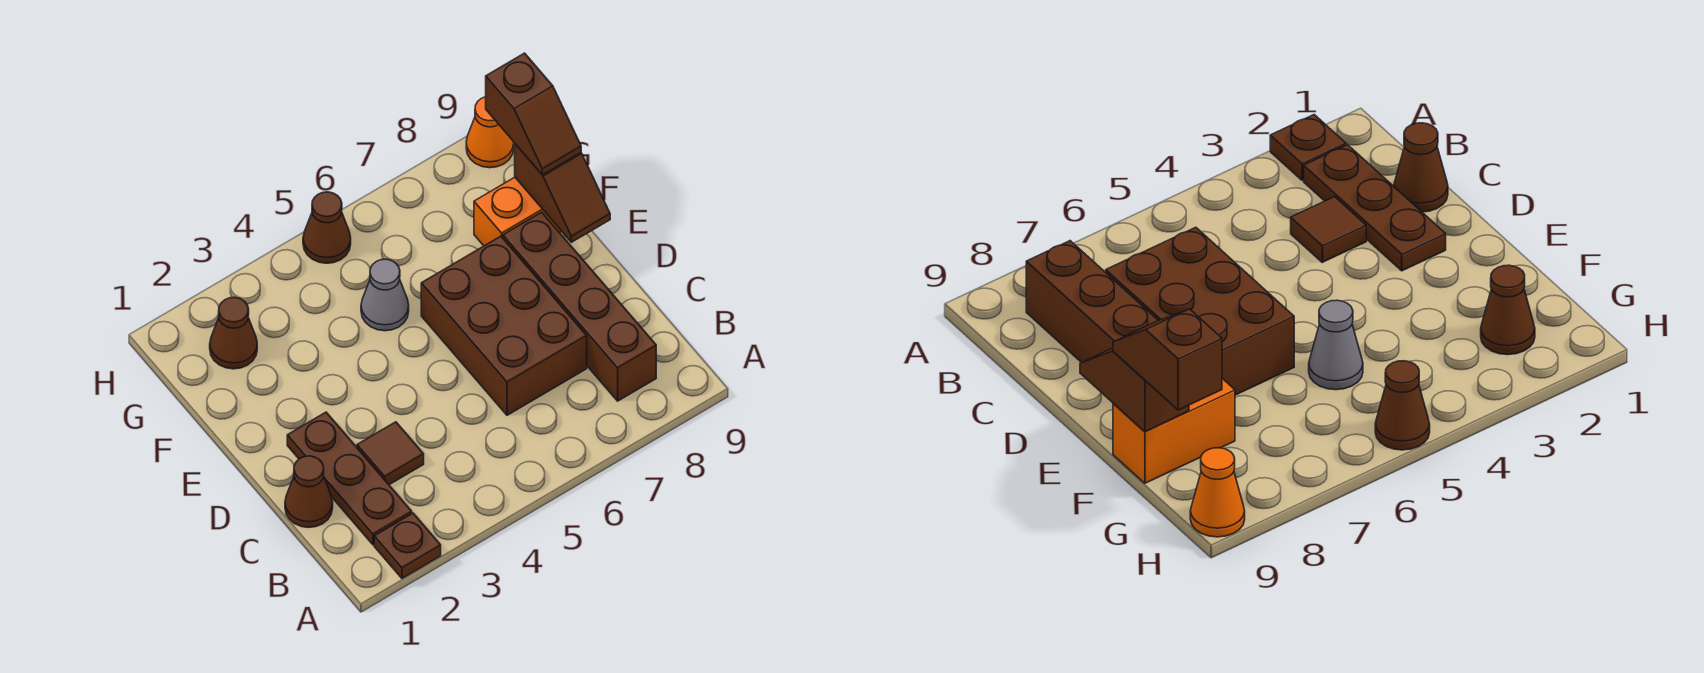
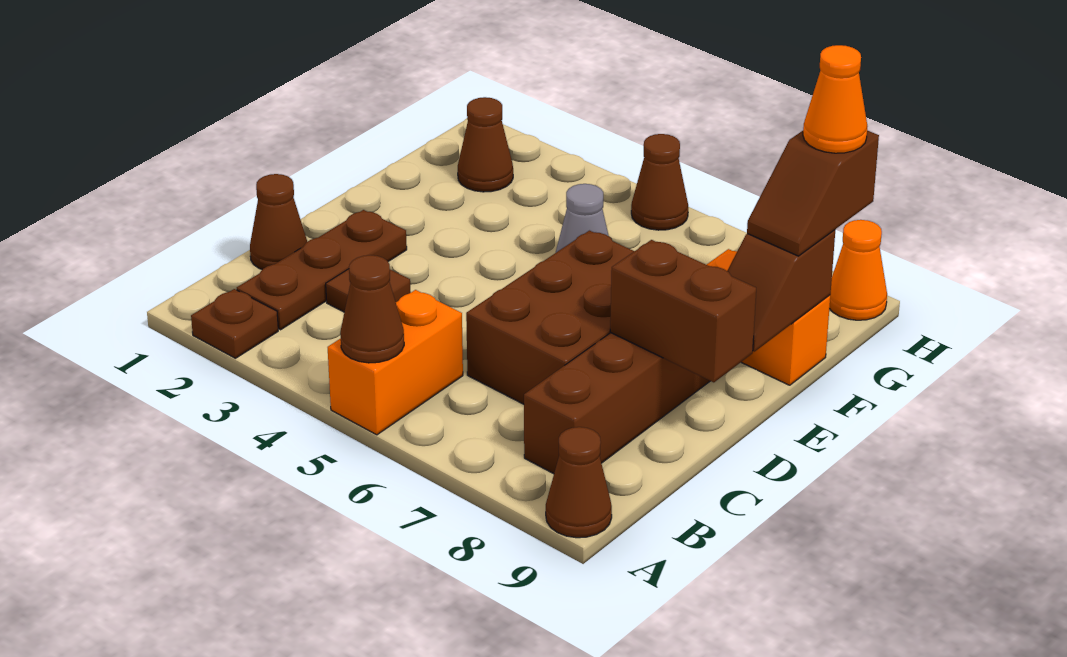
none -> orange brick A5:B5 level 1
none -> brown cone A5 level 2
none -> brown cone A9 level 1
none -> brown brick D8:D9 level 2
none -> orange cone G9 level 4

